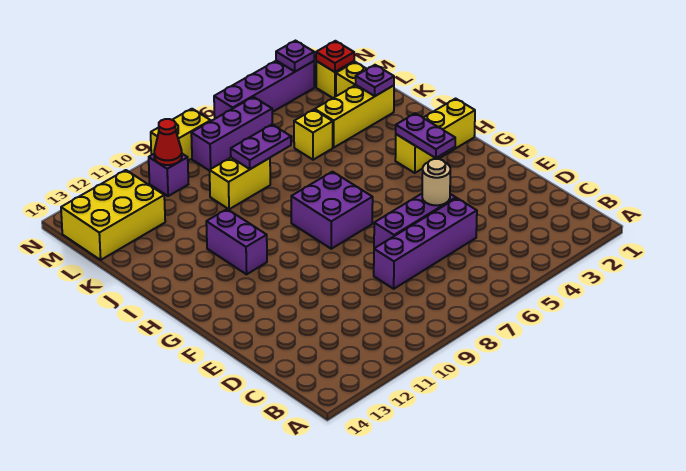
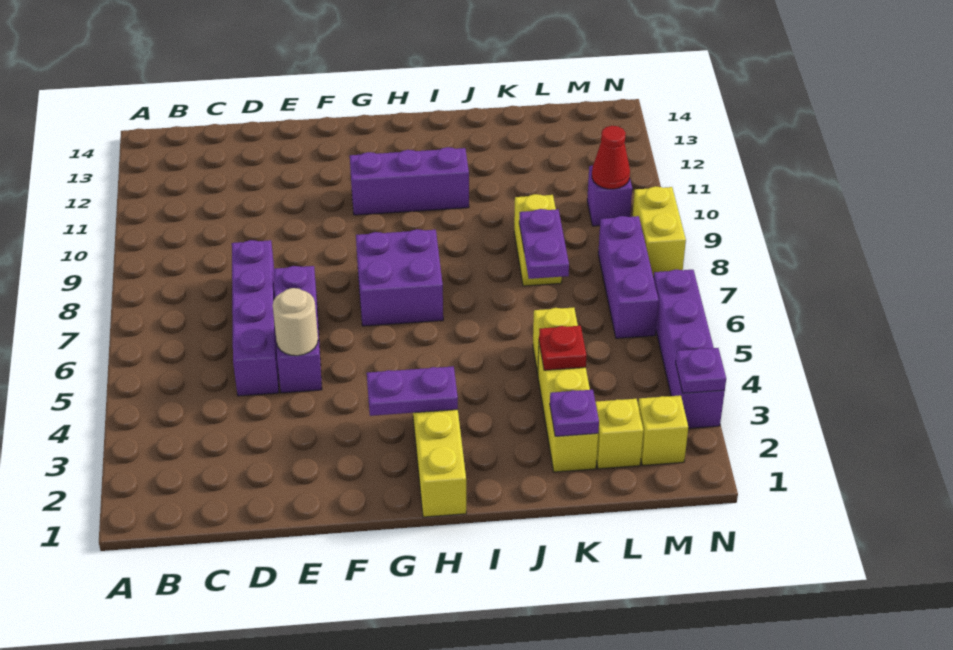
purple brick H11:I11 level 1 -> purple brick G11:I11 level 1
yellow brick L12:M14 level 1 -> none
red plate M2 level 2 -> red plate K4 level 2

